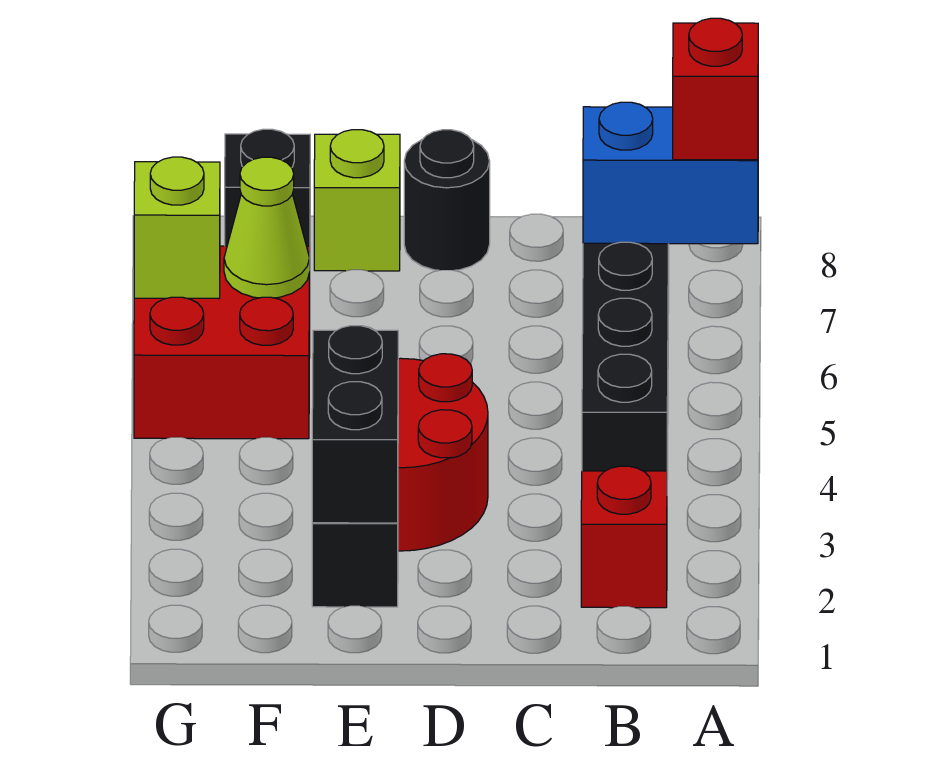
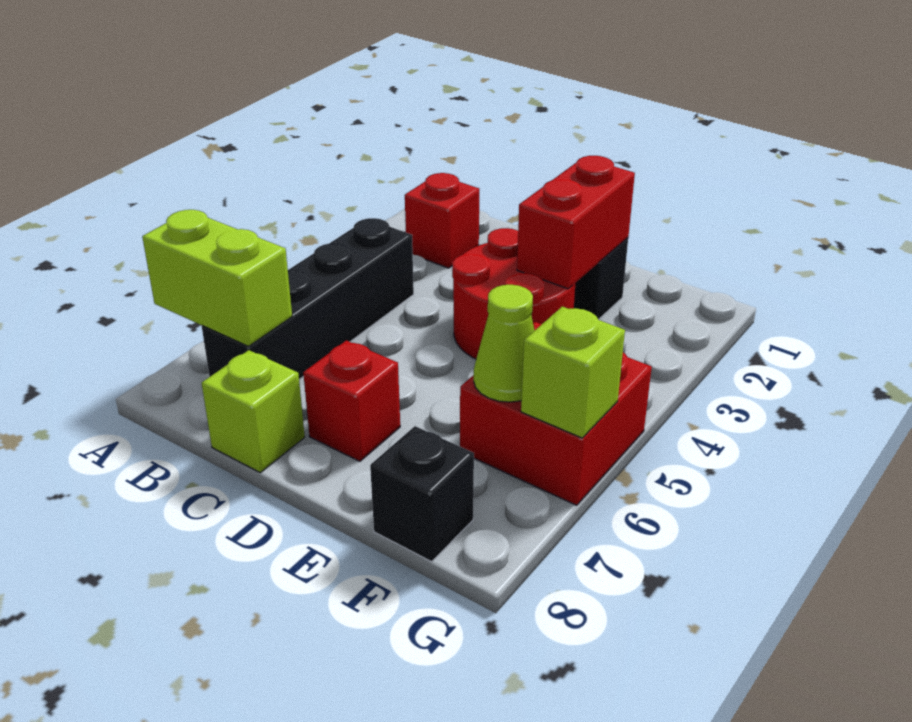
blue brick A7:B7 level 2 -> lime brick A7:B7 level 2
red brick A7 level 3 -> red brick D7 level 1
black round brick D8 level 1 -> none
black brick E2:E3 level 2 -> red brick E2:E3 level 2
lime brick E8 level 1 -> lime brick C8 level 1

